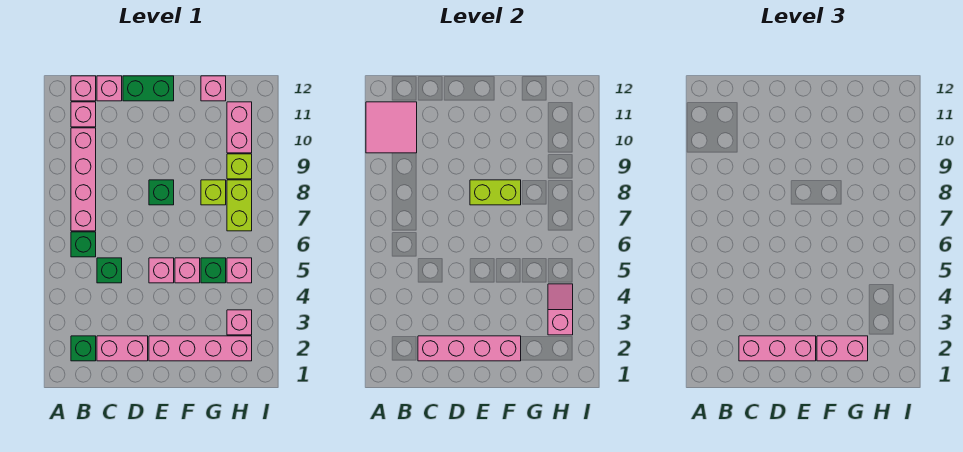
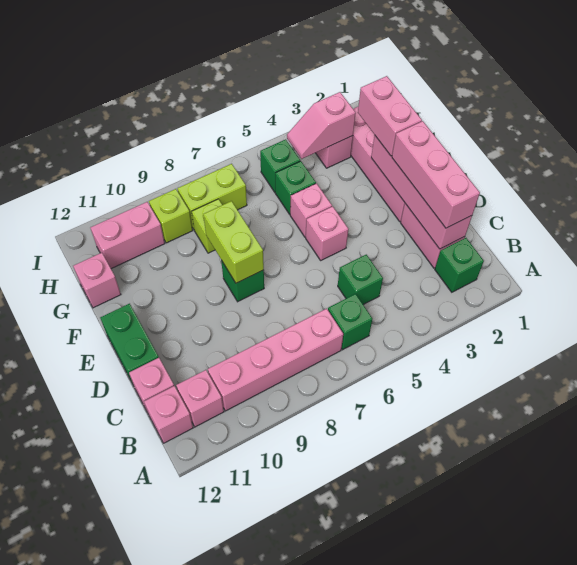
pink tile A10:B11 level 2 -> none
pink brick H5 level 1 -> green brick H5 level 1

